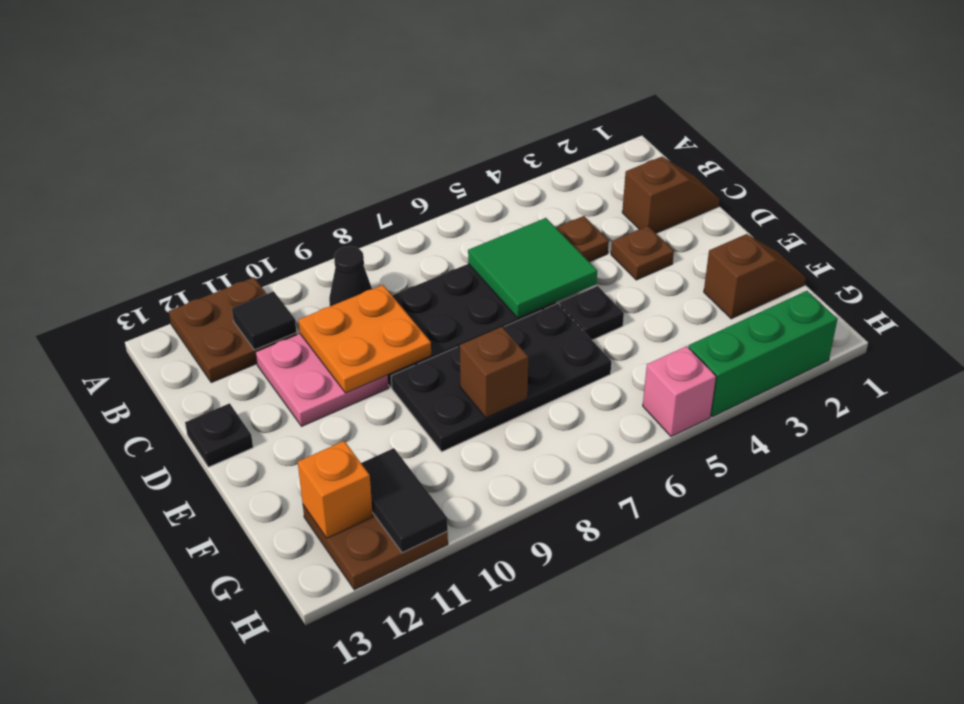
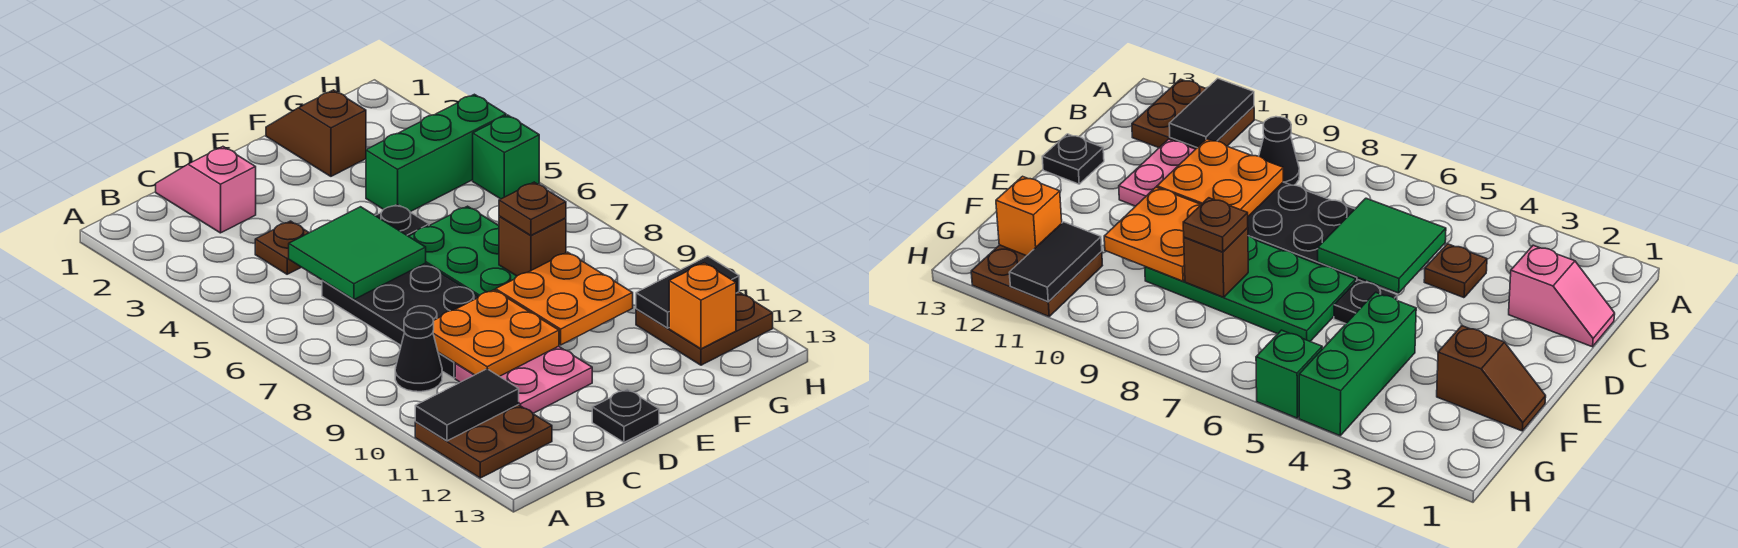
black tile B11 level 2 -> black tile A11:B11 level 2
brown slope C1:C2 level 1 top 2 -> pink slope C1:C2 level 1 top 2
brown plate D3 level 1 -> brown plate F8 level 3
black plate E6:F9 level 1 -> green plate E6:F9 level 1
none -> orange plate E9:F10 level 2
green brick H2:H4 level 1 -> green brick F4:H4 level 1
pink brick H5 level 1 -> green brick H5 level 1

